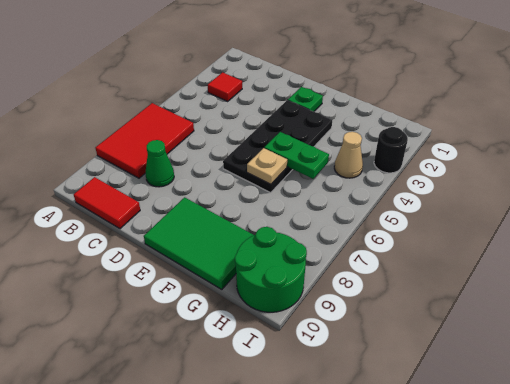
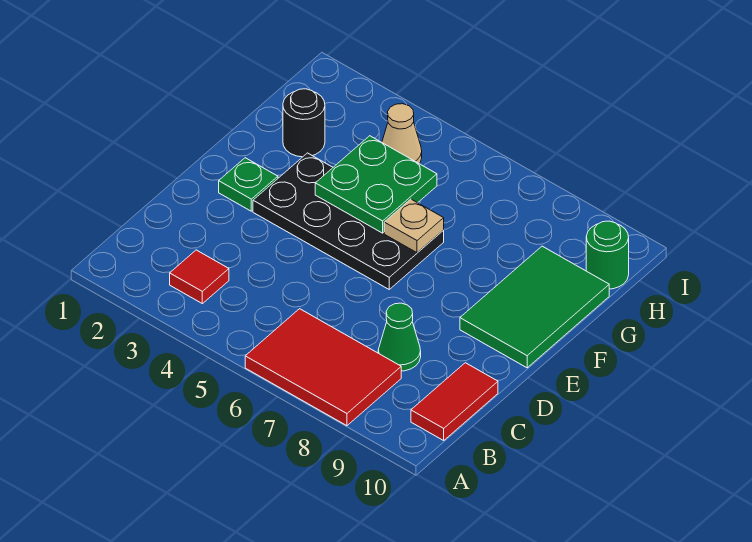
green plate F5:G5 level 2 -> green plate F4:G5 level 2
green round brick H9:I10 level 1 -> green round brick H10 level 1
black round brick I3 level 1 -> black round brick G2 level 1

